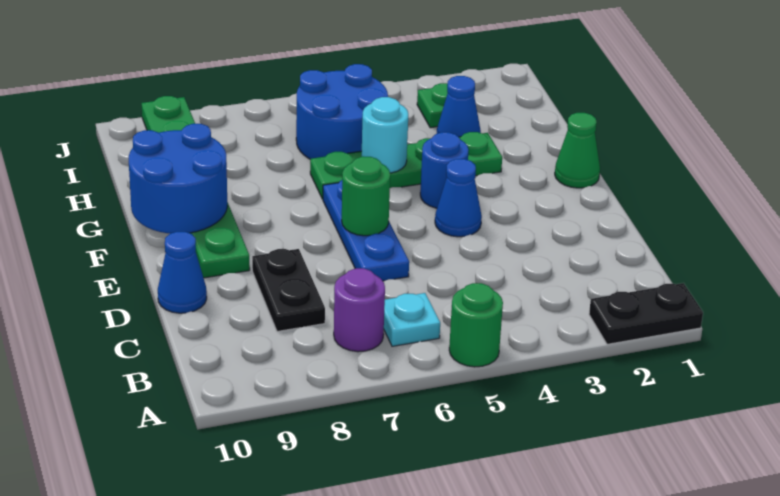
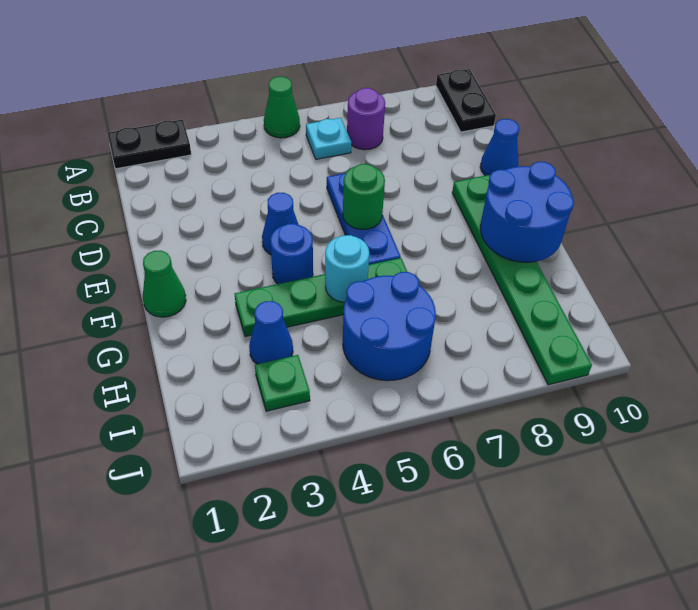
green round brick A5 level 1 -> green cone A5 level 1
black plate C8:D8 level 1 -> black plate A10:B10 level 1

